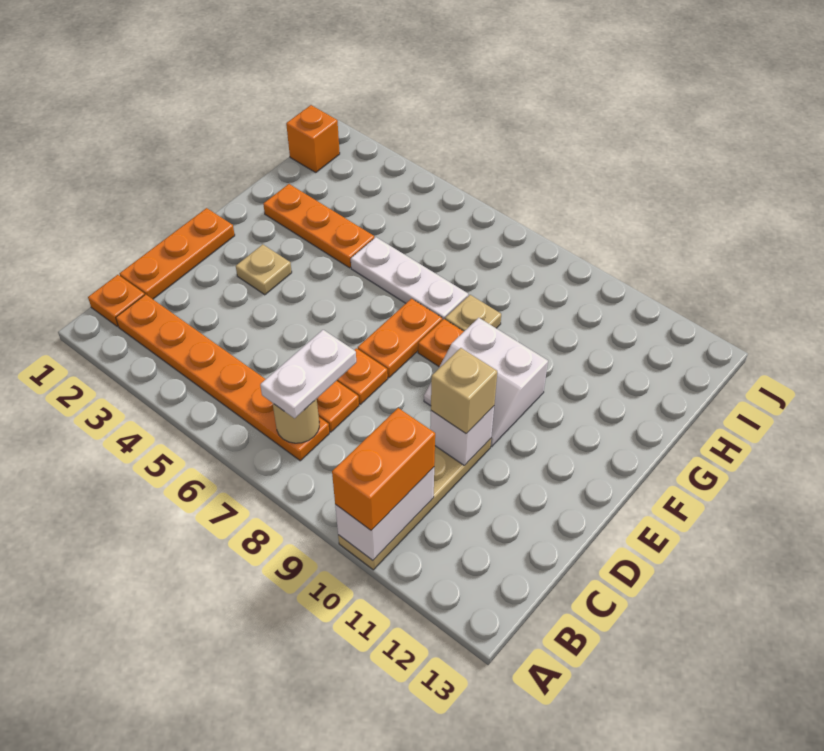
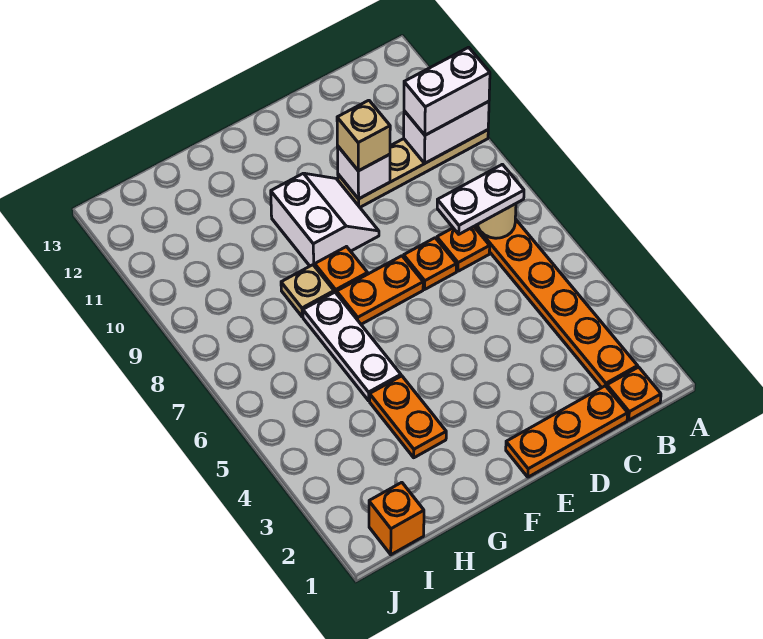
orange brick A10:B10 level 3 -> white brick A10:B10 level 3
tan plate E3 level 1 -> none
orange plate G2:G4 level 1 -> orange plate G3:G4 level 1

